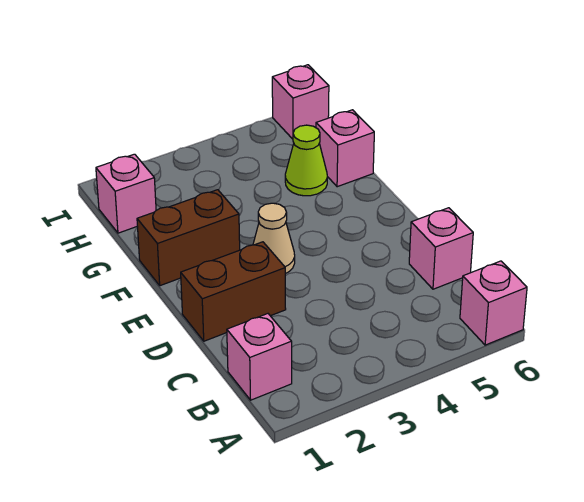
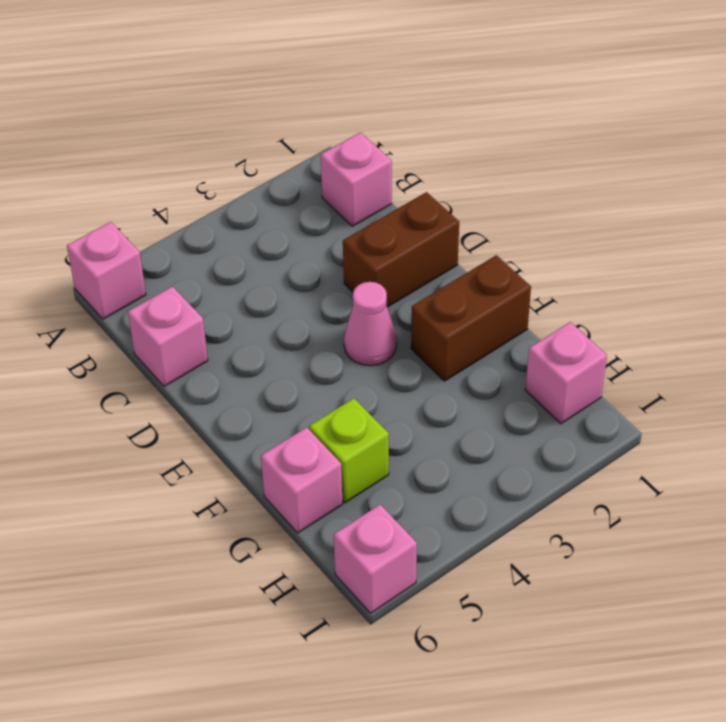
tan cone E3 level 1 -> pink cone E3 level 1
lime cone G5 level 1 -> lime brick G5 level 1

